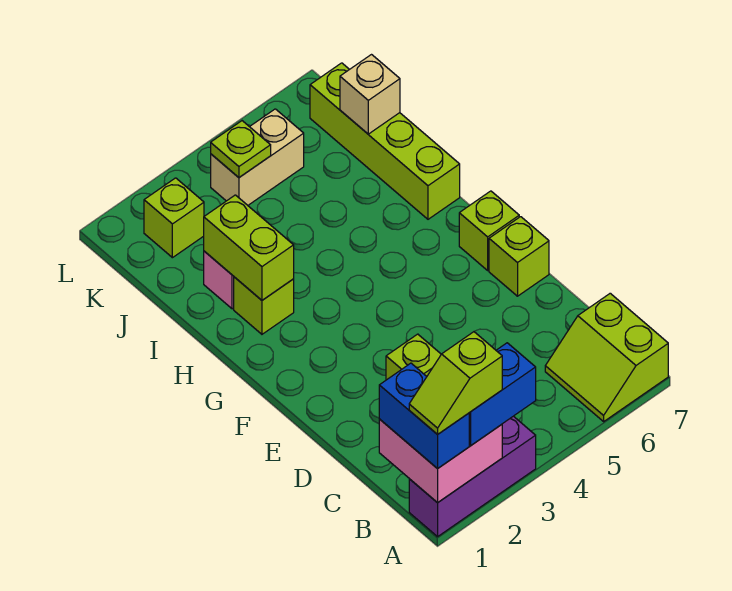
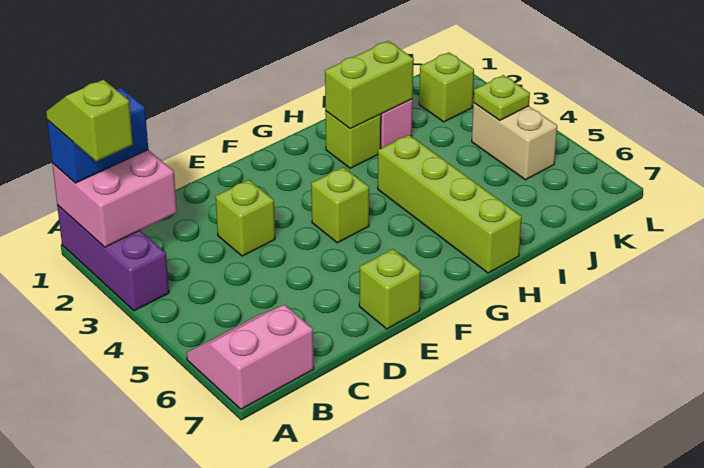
blue brick A2:A3 level 3 -> none
lime slope A6:B7 level 1 top 7 -> pink slope A6:B7 level 1 top 7
lime brick F7 level 1 -> lime brick F4 level 1
lime brick H7:K7 level 1 -> lime brick H4:H7 level 1
tan brick J7 level 2 -> none

